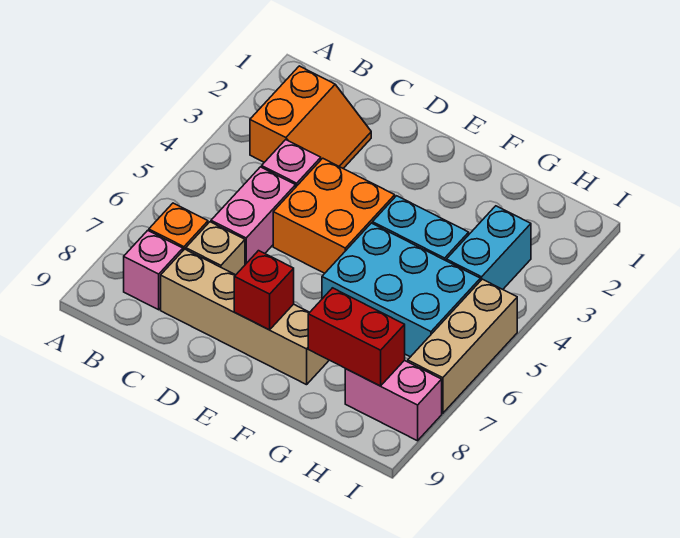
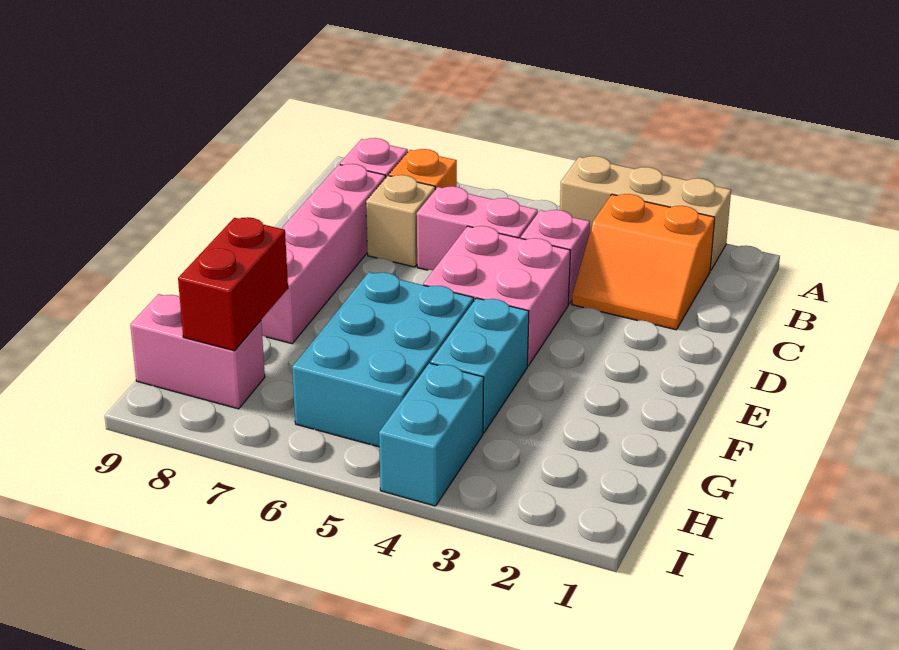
tan brick C8:F8 level 1 -> pink brick C8:F8 level 1
orange brick D4:E5 level 1 -> pink brick D4:E5 level 1
red brick E8 level 2 -> none
cyan brick H3:H4 level 1 -> cyan brick H4:I4 level 1
pink brick H8:I8 level 1 -> pink brick H8:H9 level 1
tan brick I5:I7 level 1 -> tan brick A2:A4 level 1

